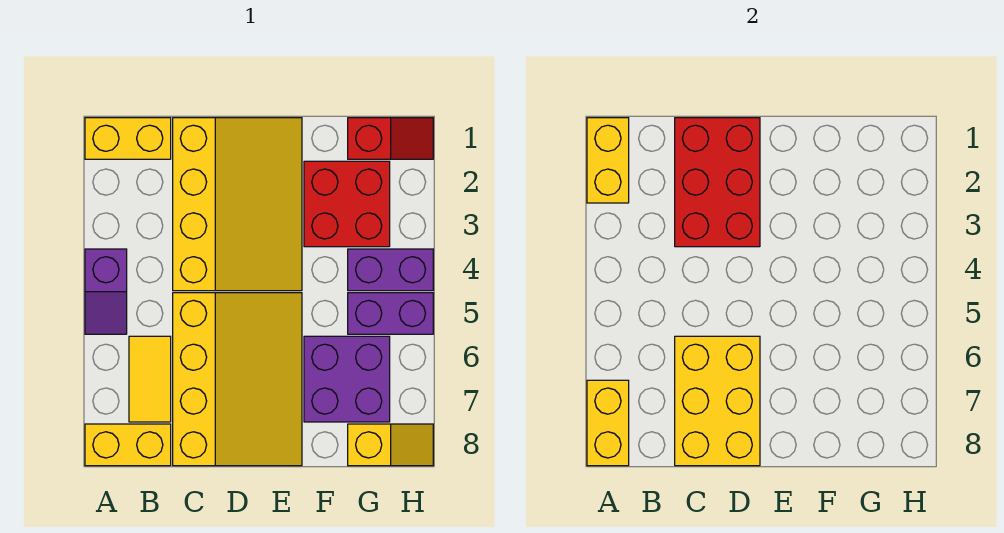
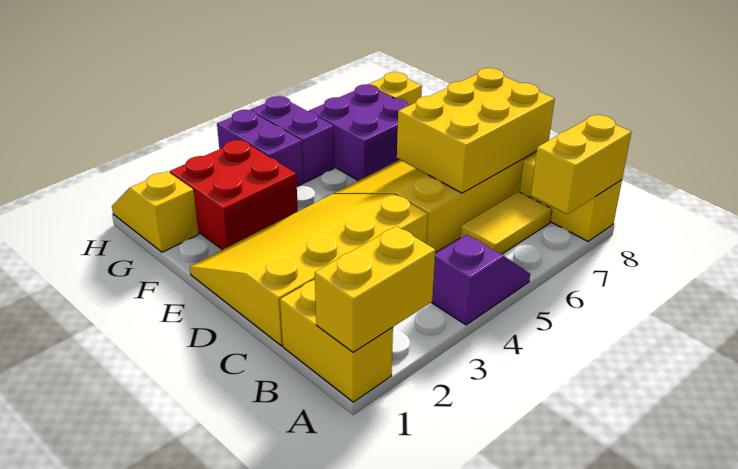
red brick C1:D3 level 2 -> none
red slope G1:H1 level 1 top G -> yellow slope G1:H1 level 1 top G

